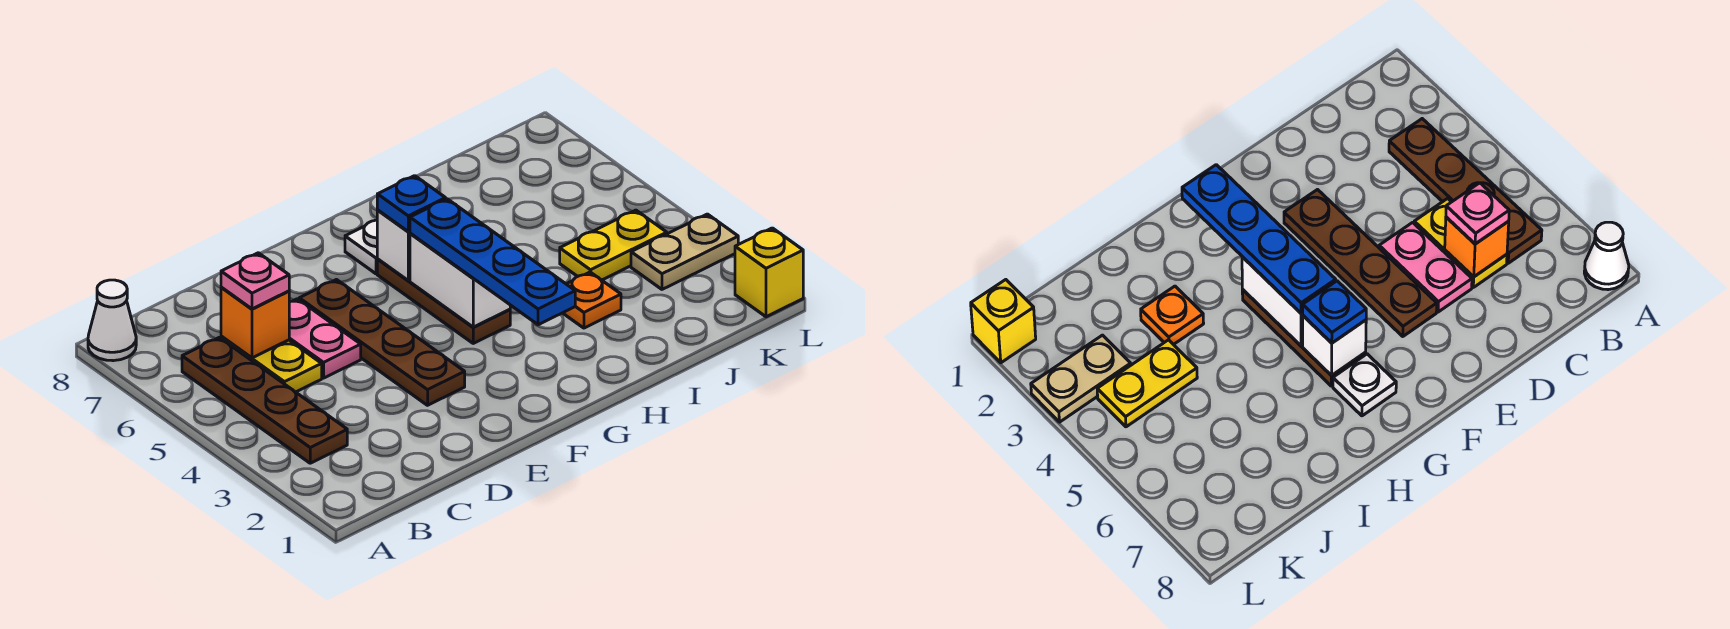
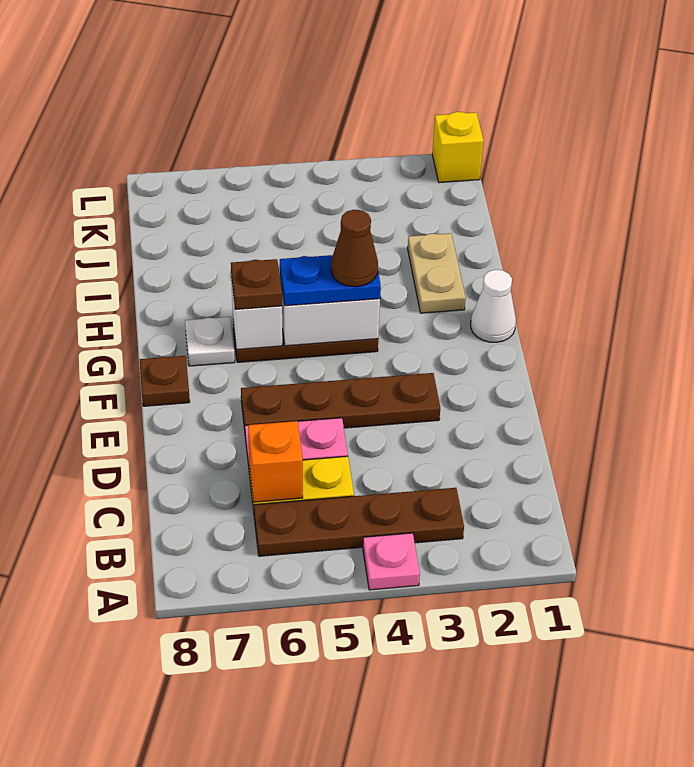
white cone A8 level 1 -> white cone G1 level 1
pink plate C6 level 3 -> pink plate A4 level 1
none -> brown plate F8 level 1
blue plate G2:G5 level 3 -> blue plate G4:G5 level 3
none -> brown cone G4 level 4
blue plate G6 level 3 -> brown plate G6 level 3
orange plate I3 level 1 -> none
yellow plate J4:K4 level 1 -> none
tan plate K3:L3 level 1 -> tan plate H2:I2 level 1

